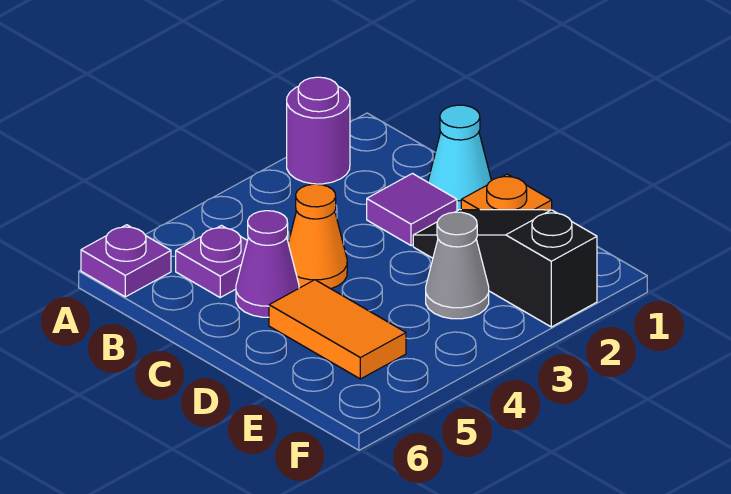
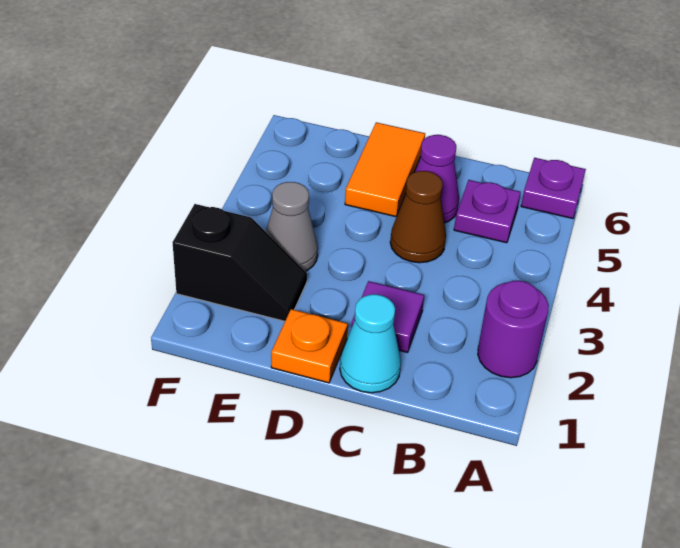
orange cone C4 level 1 -> brown cone C4 level 1
black slope D2:F2 level 1 top F -> black slope E2:F2 level 1 top F
orange tile D5:E5 level 1 -> orange tile D5:D6 level 1

